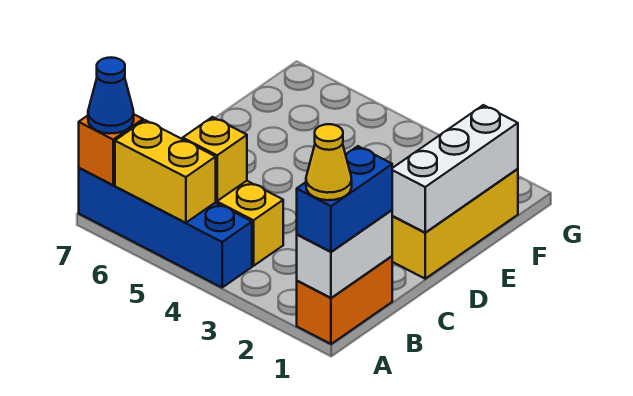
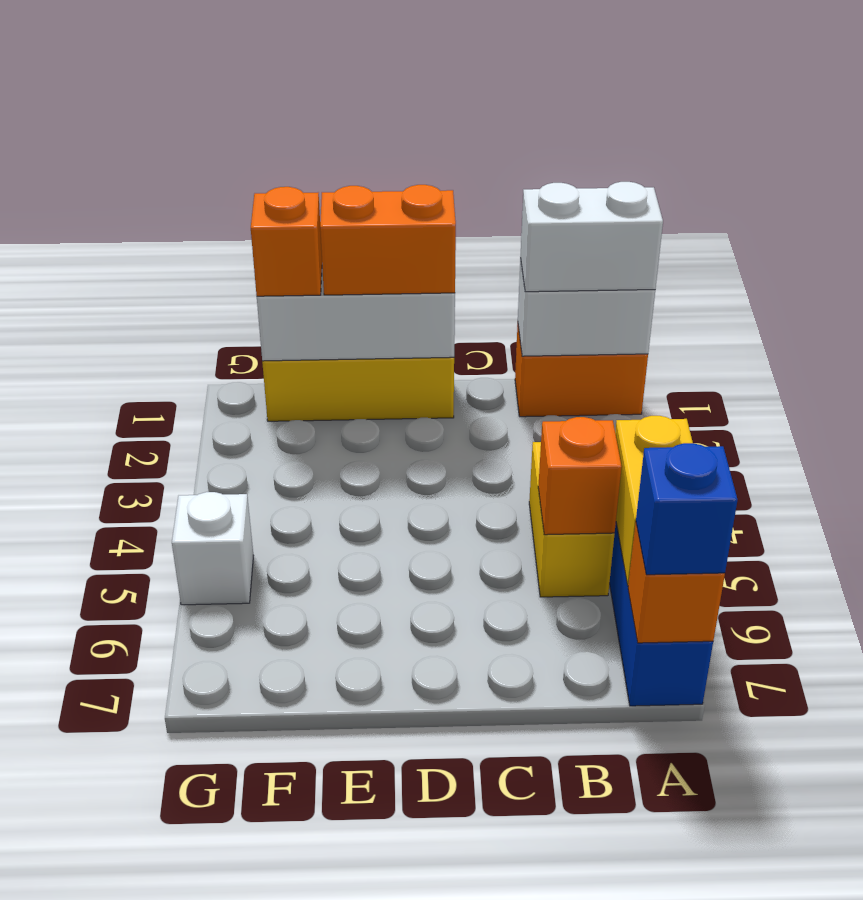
blue brick A1:B1 level 3 -> white brick A1:B1 level 3
yellow cone A1 level 4 -> none
blue cone A7 level 3 -> blue brick A7 level 3
yellow brick B5 level 2 -> orange brick B5 level 2
none -> orange brick D1:E1 level 3
none -> orange brick F1 level 3
none -> white brick G5 level 1

